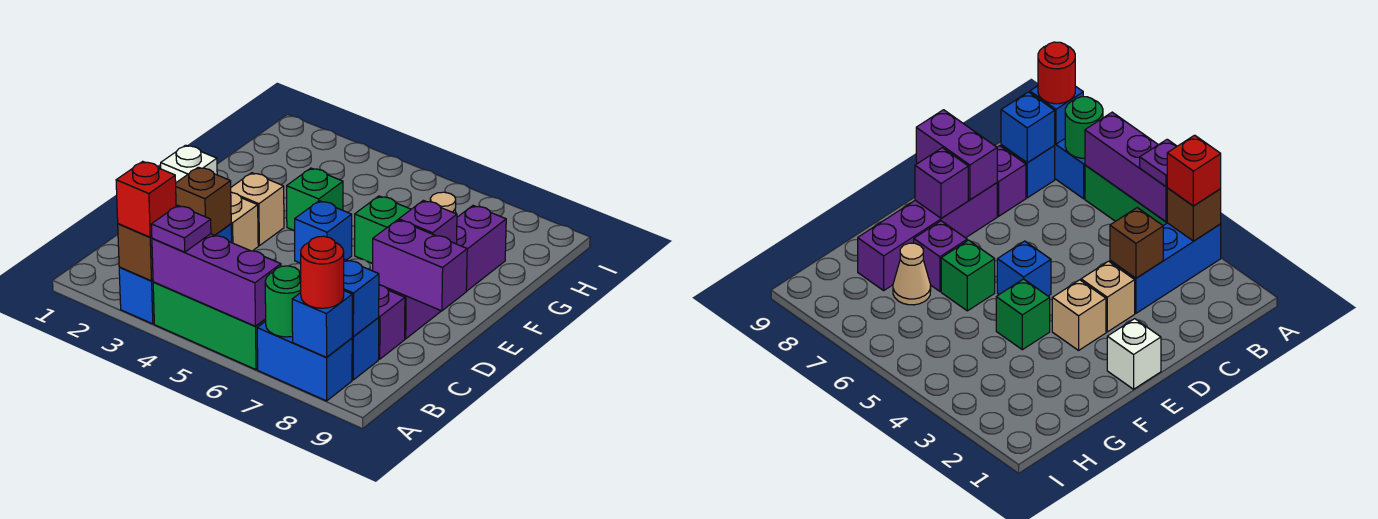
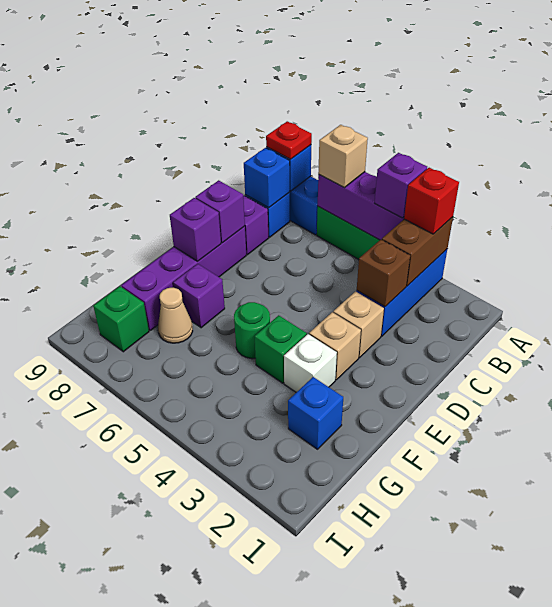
brown brick A3 level 2 -> brown brick A3:B3 level 2
purple plate A4 level 3 -> purple brick A4 level 3
none -> tan brick A6 level 3
green round brick A7 level 2 -> green round brick F5 level 1
red round brick A8 level 3 -> red plate A8 level 3
purple brick D8:D9 level 2 -> purple brick D8 level 2
white brick E1 level 1 -> white brick F3 level 1
blue brick E5 level 1 -> blue brick G2 level 1
green brick F6 level 1 -> green brick H8 level 1

